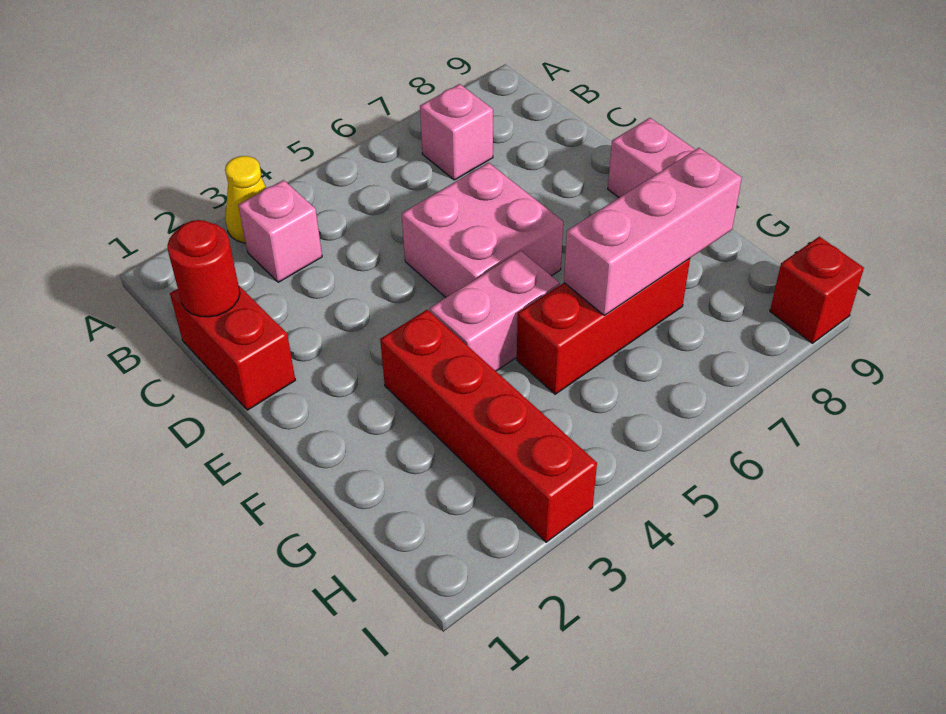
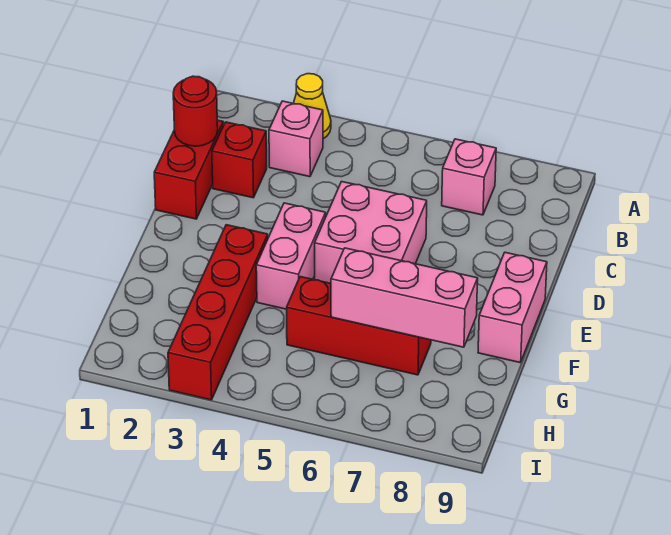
pink brick F4:F5 level 1 -> pink brick E4:F4 level 1
red brick I9 level 1 -> red brick C2 level 1

